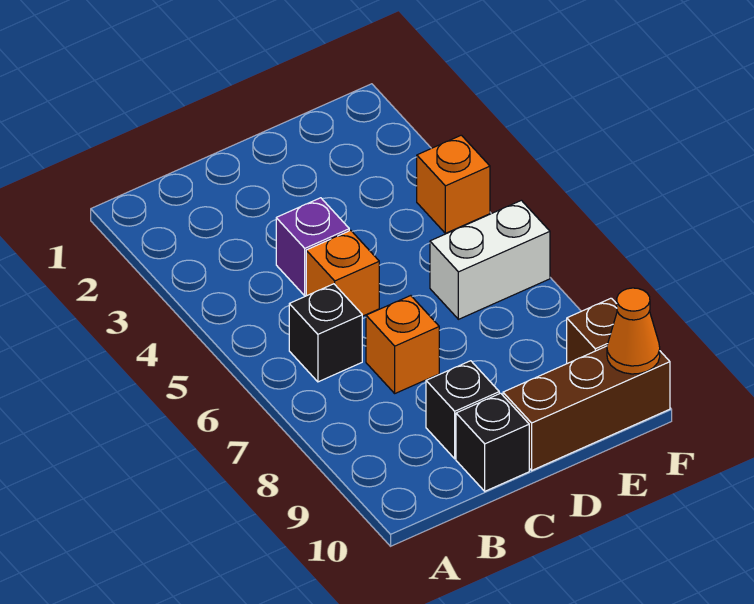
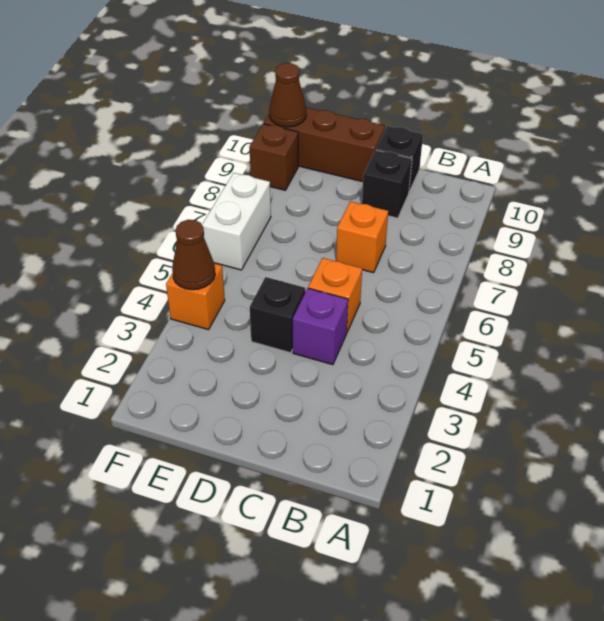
black brick B6 level 1 -> black brick D4 level 1
white brick E6:F6 level 1 -> white brick F6:F7 level 1
none -> brown cone F4 level 2
orange cone F10 level 2 -> brown cone F10 level 2

